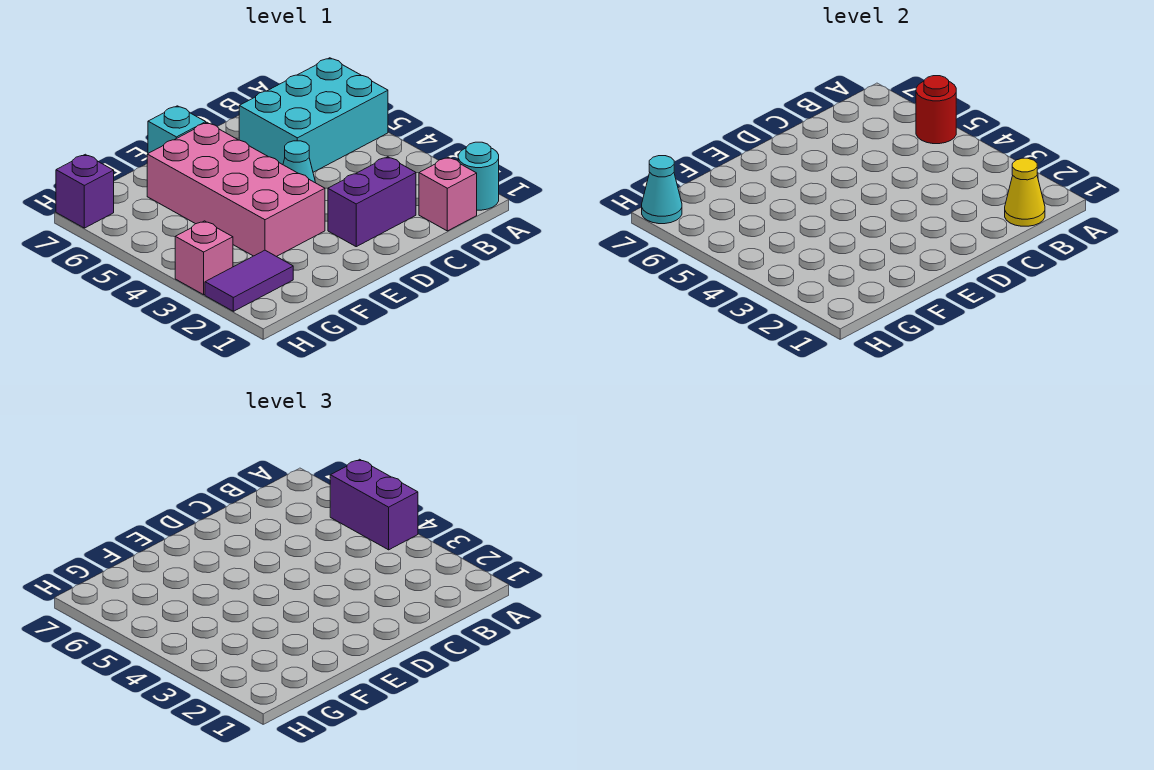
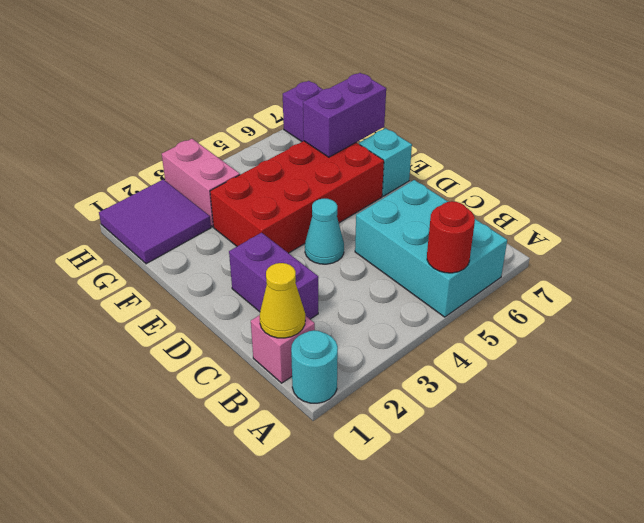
purple brick A4:A5 level 3 -> purple brick F6:F7 level 2
pink brick E3:F6 level 1 -> red brick E3:F6 level 1
purple tile G2:H2 level 1 -> purple tile G1:H2 level 1
pink brick H3 level 1 -> pink brick G3:H3 level 1
cyan cone H7 level 2 -> none

